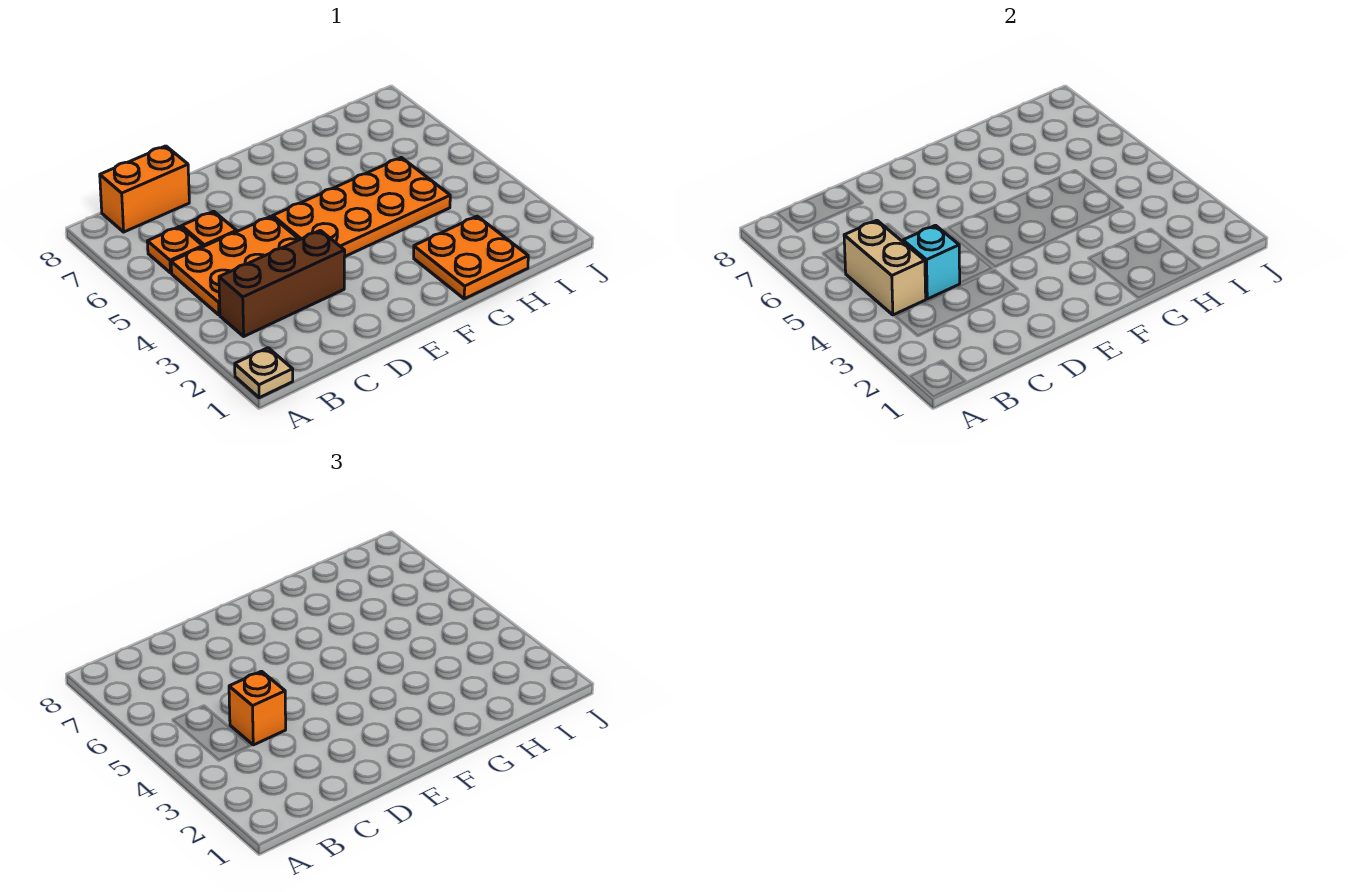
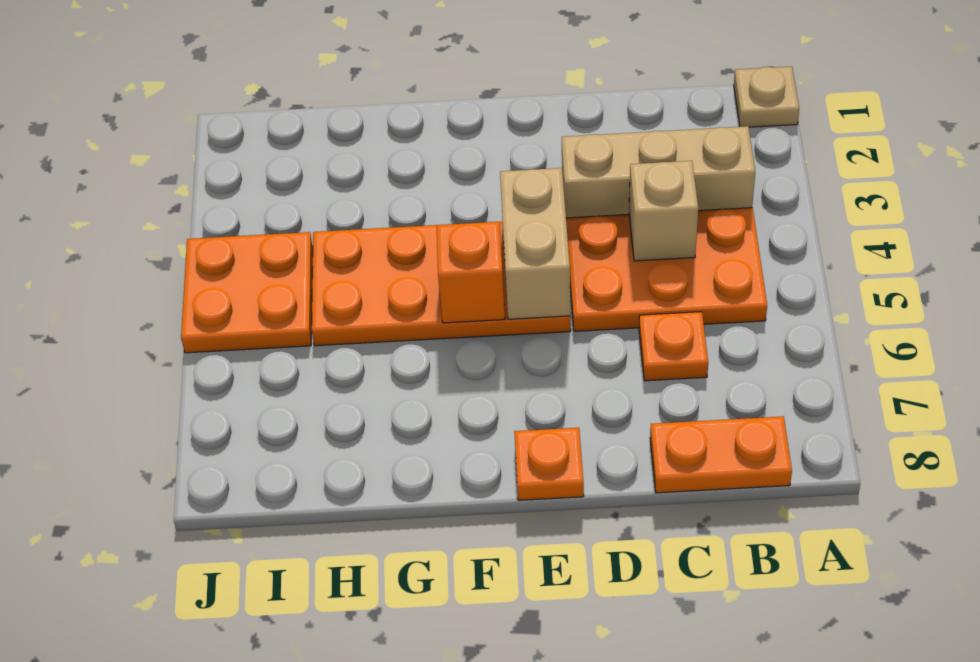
brown brick B3:D3 level 1 -> tan brick B3:D3 level 1
tan brick B4:B5 level 2 -> tan brick E4:E5 level 2
orange plate B6 level 1 -> orange plate E8 level 1
orange brick B8:C8 level 1 -> orange plate B8:C8 level 1
cyan brick C4 level 2 -> tan brick C4 level 2
orange brick C4 level 3 -> orange brick F5 level 2
orange plate G1:H2 level 1 -> orange plate I4:J5 level 1

